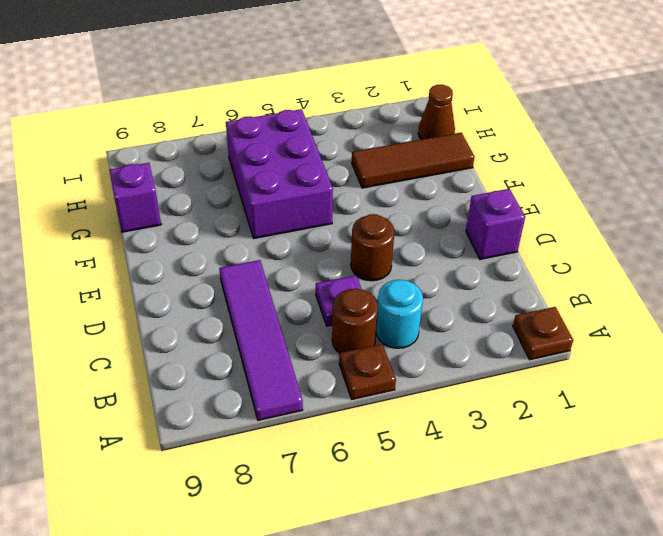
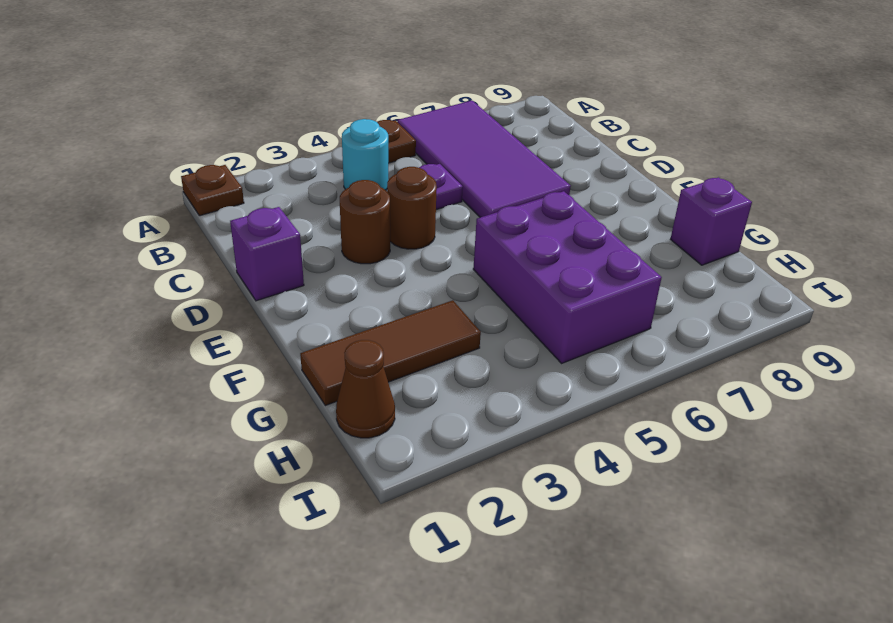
purple tile A7:D7 level 1 -> purple tile A6:D7 level 1
brown round brick B5 level 1 -> brown round brick D3 level 1

